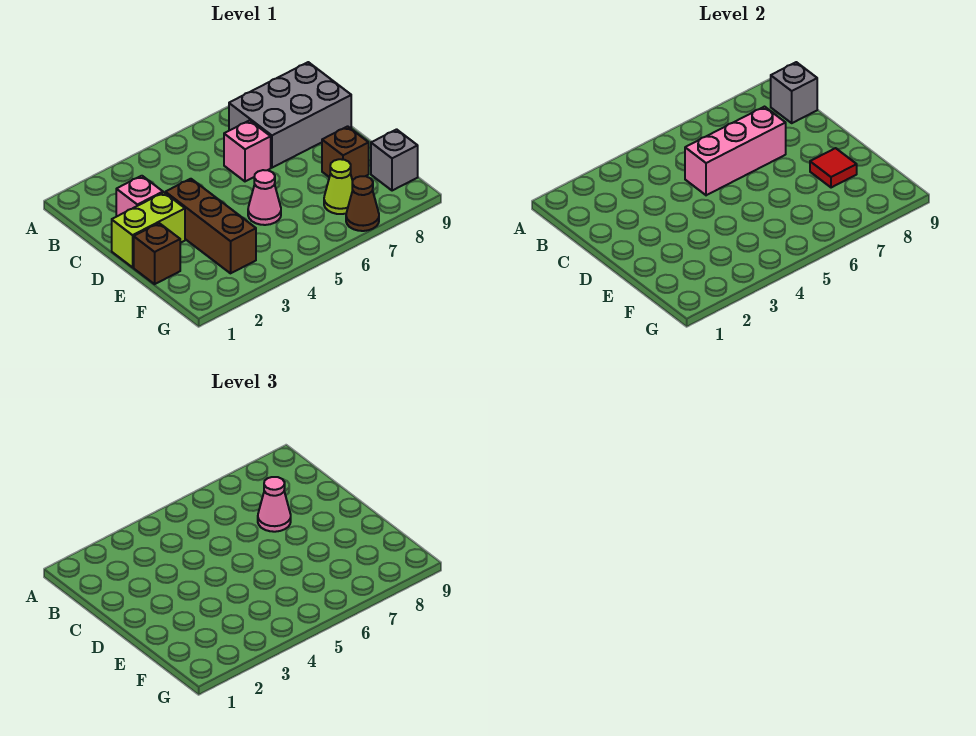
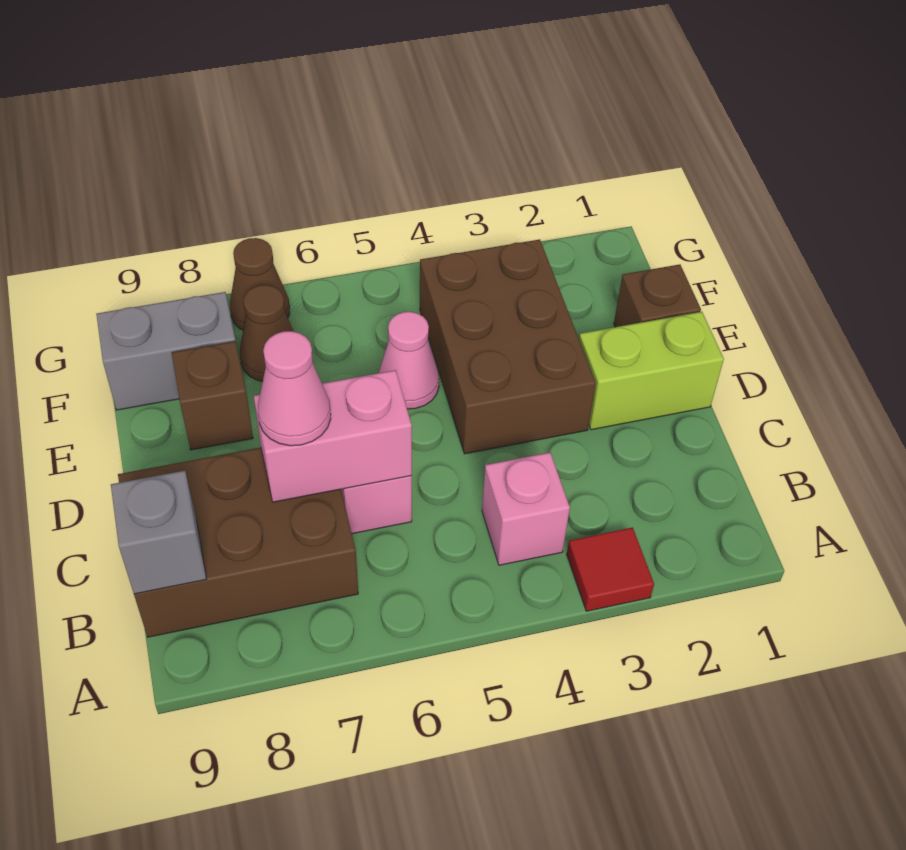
grey brick B7:C9 level 1 -> brown brick B7:C9 level 1
pink brick C2 level 1 -> pink brick B4 level 1
pink brick C5:C7 level 2 -> pink brick C6:C7 level 2
brown brick D3:F3 level 1 -> brown brick D3:F4 level 1
red tile E8 level 2 -> red tile A3 level 1
lime cone F7 level 1 -> brown cone F7 level 1
grey brick F9 level 1 -> grey brick F8:F9 level 1

